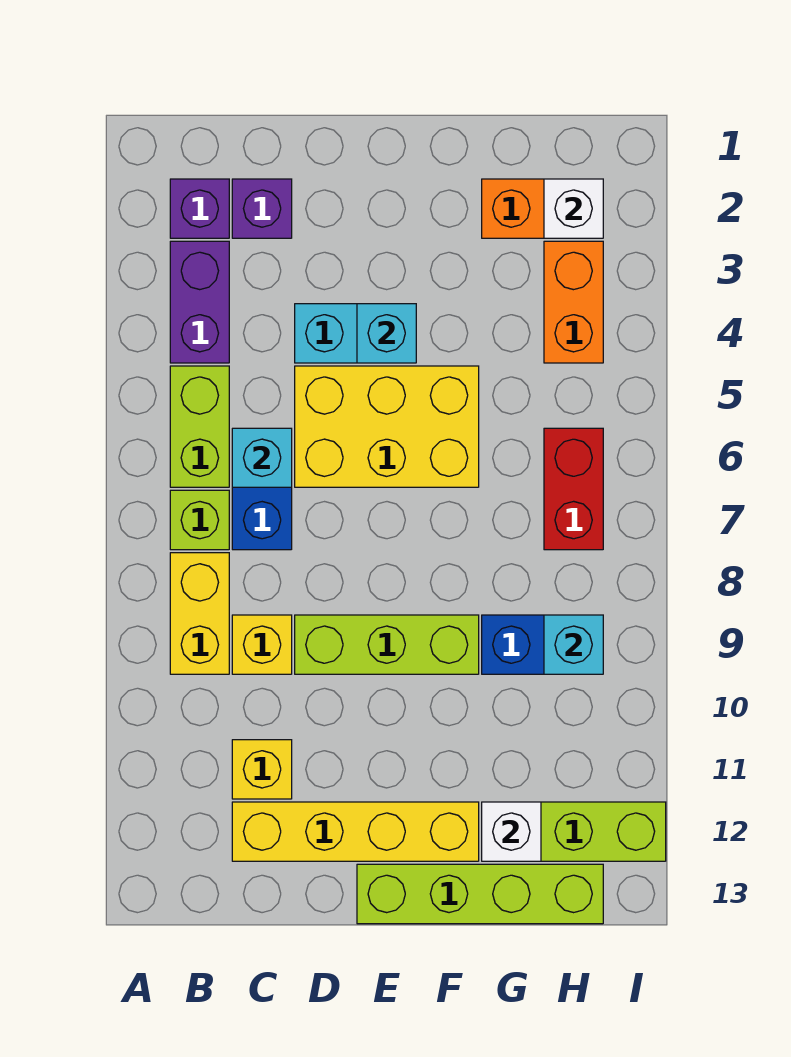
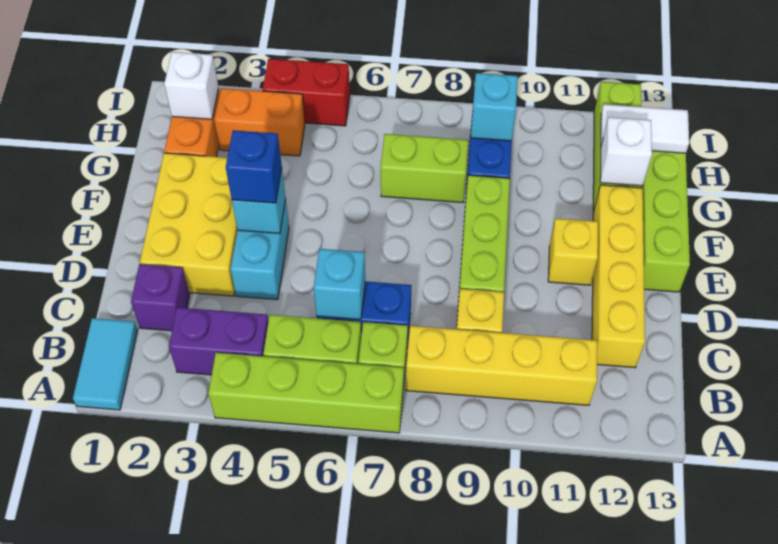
none -> cyan tile A1:B1 level 1
none -> lime brick A4:A7 level 1
purple brick B2 level 1 -> none
yellow brick B8:B9 level 1 -> yellow brick B8:B11 level 1
yellow brick C11 level 1 -> yellow brick E11 level 1
yellow brick D5:F6 level 1 -> yellow brick D2:F3 level 1
none -> blue brick E4 level 3
none -> lime brick G7:G8 level 1
red brick H6:H7 level 1 -> red brick I4:I5 level 1
none -> white tile H12:H13 level 2

